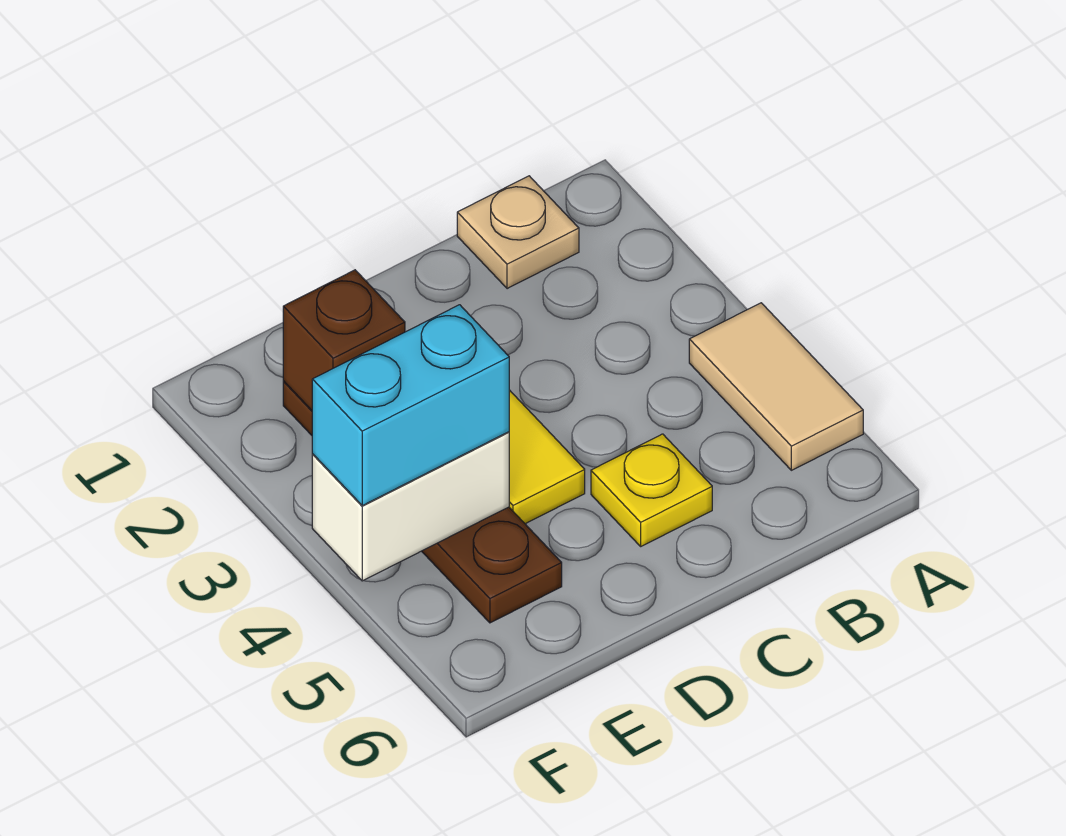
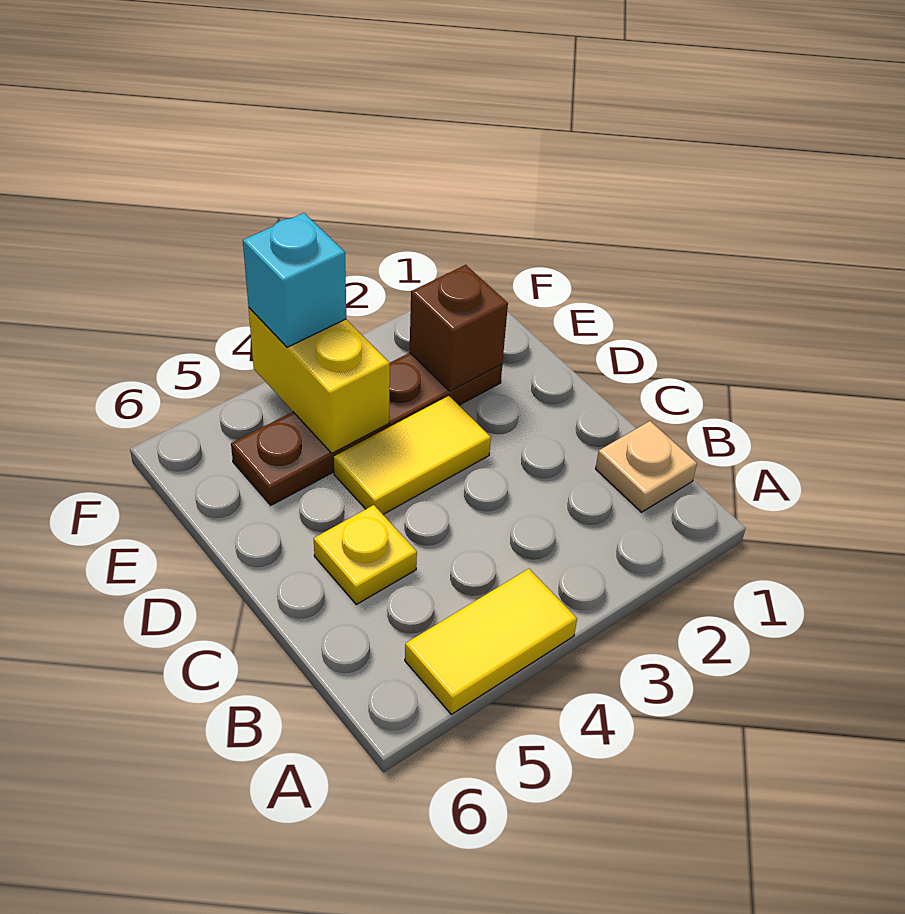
tan tile A4:A5 level 1 -> yellow tile A4:A5 level 1
white brick E4:F4 level 2 -> yellow brick E4:F4 level 2
cyan brick E4:F4 level 3 -> cyan brick F4 level 3

